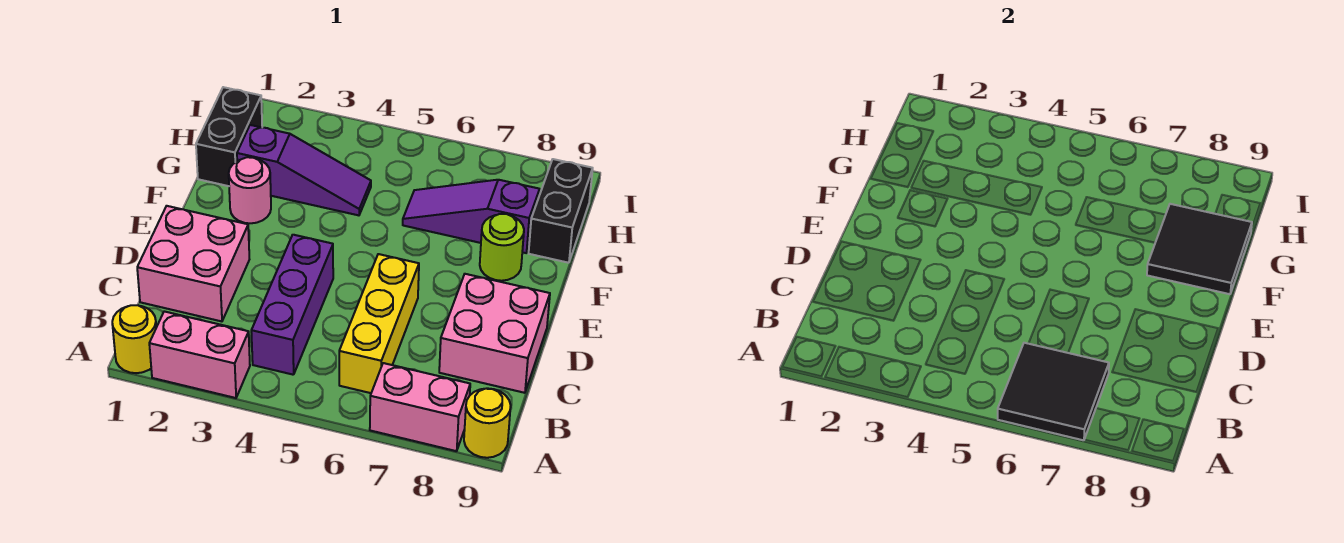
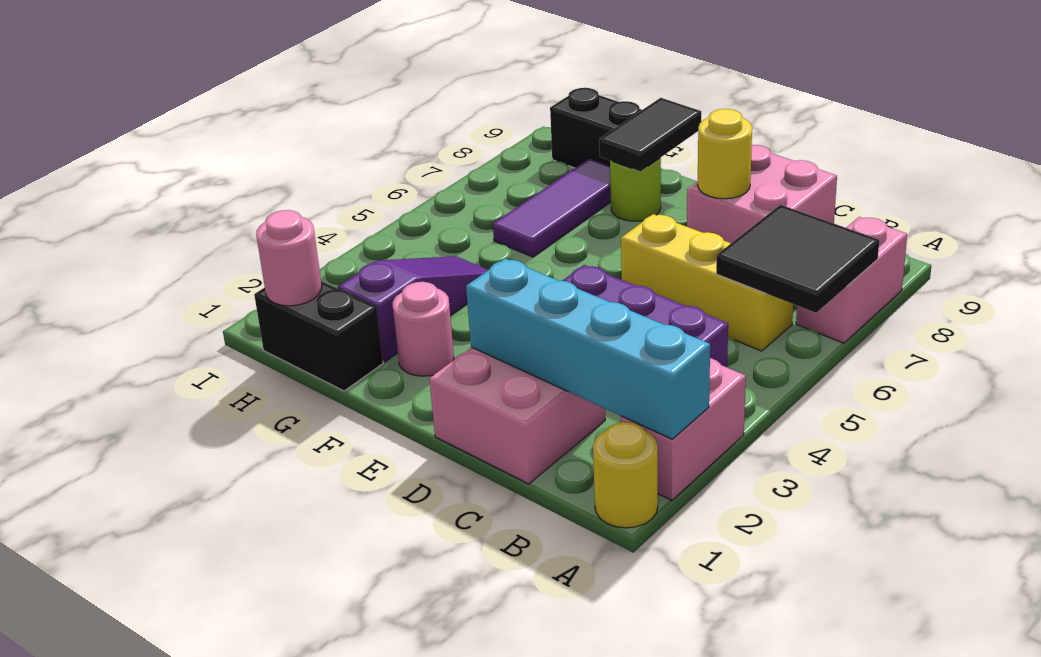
none -> cyan brick A2:D2 level 2
yellow round brick A9 level 1 -> yellow round brick D8 level 2
black tile F8:G9 level 2 -> black tile F8:F9 level 2
purple slope G6:G8 level 1 top 8 -> purple tile G6:G8 level 1
none -> pink round brick H1 level 2

